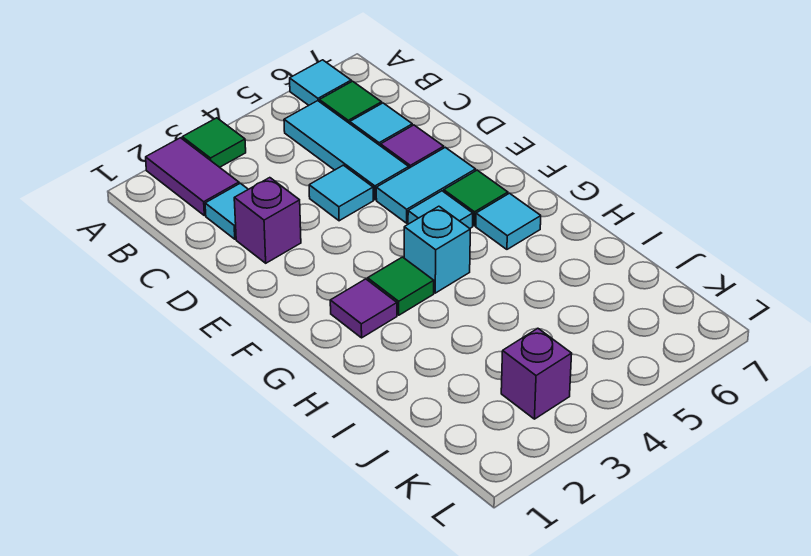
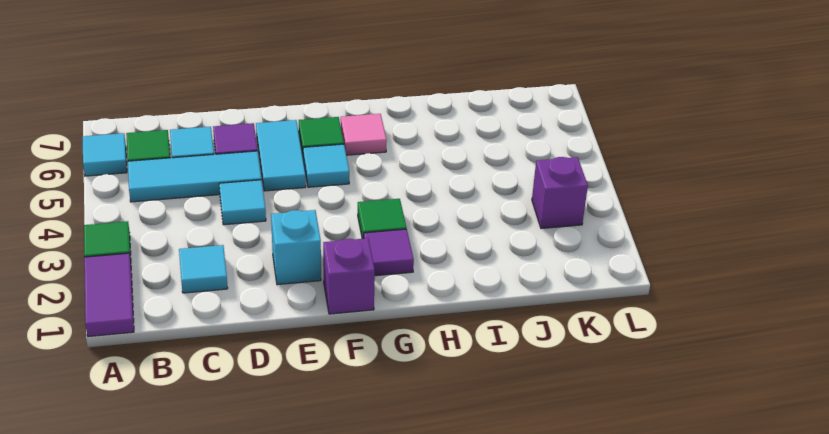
purple tile A2:B2 level 1 -> purple tile A1:A2 level 1
purple brick D2 level 1 -> purple brick F1 level 1
cyan brick G4 level 1 -> cyan brick E2 level 1
cyan tile G6 level 1 -> pink tile G6 level 1

